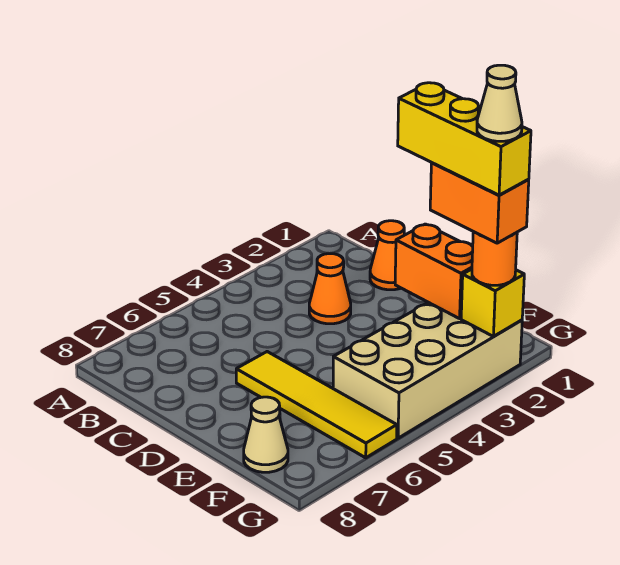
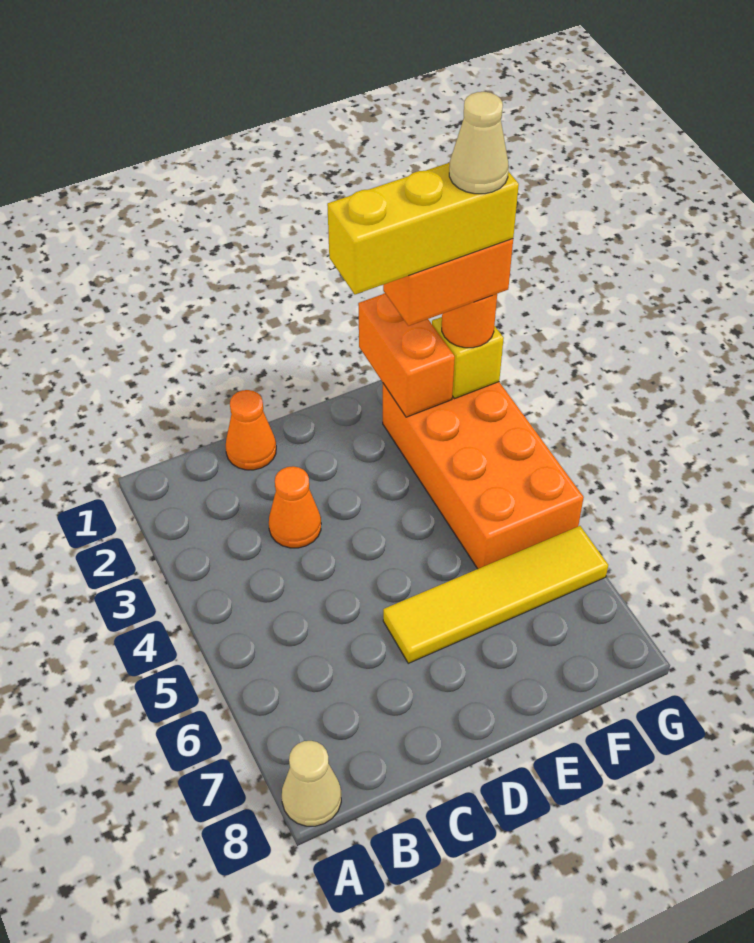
orange brick E2:F2 level 2 -> orange brick F1:F2 level 2
tan brick F2:G5 level 1 -> orange brick F2:G5 level 1
tan cone F8 level 1 -> tan cone A8 level 1

